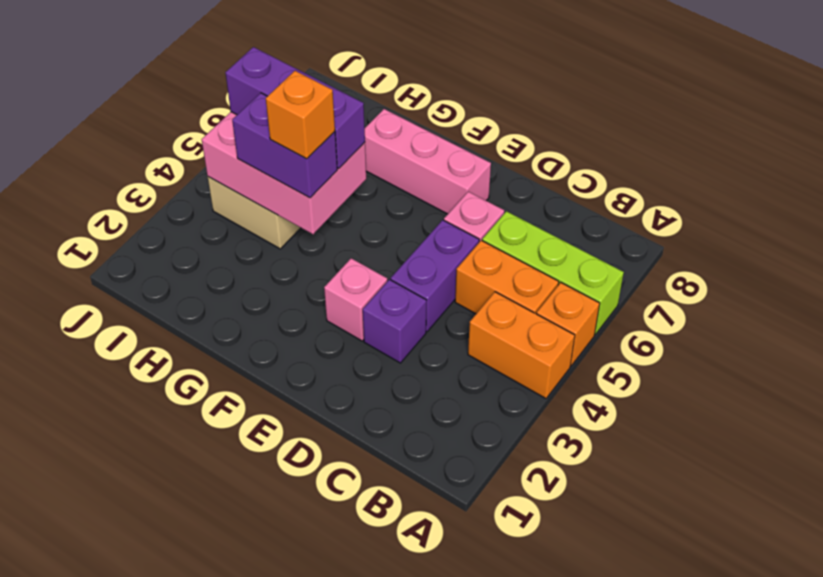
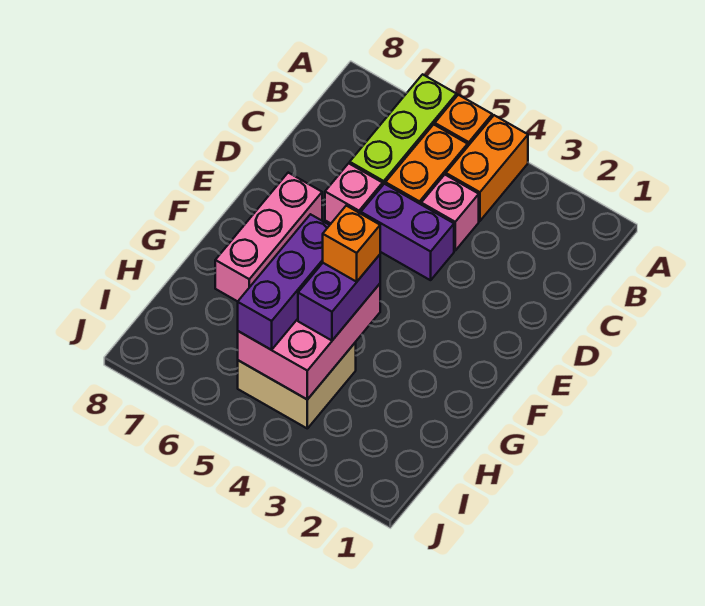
purple brick D3 level 1 -> none
pink brick E3 level 1 -> pink brick C4 level 1

